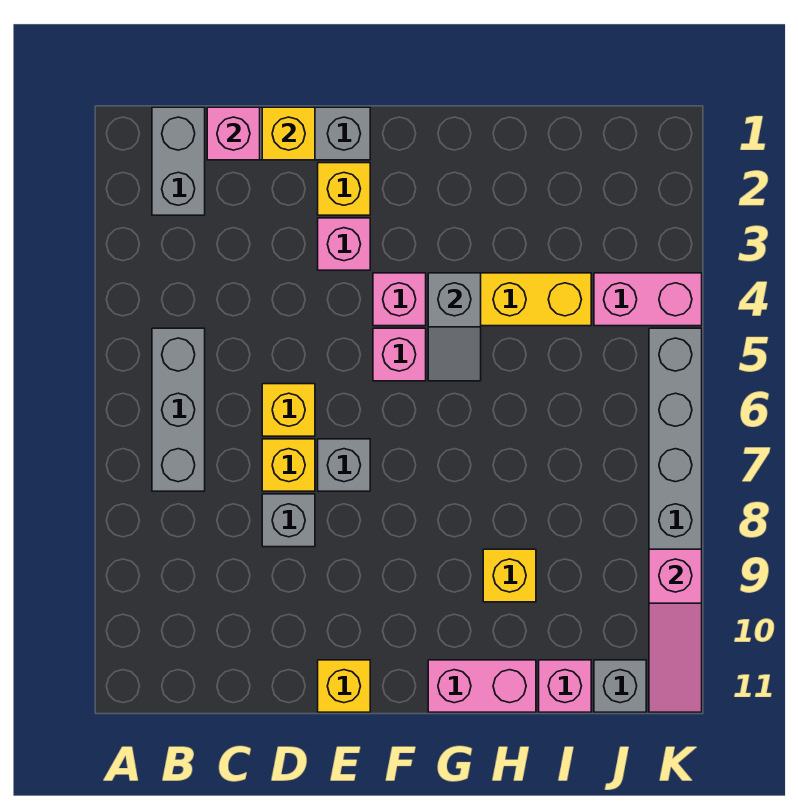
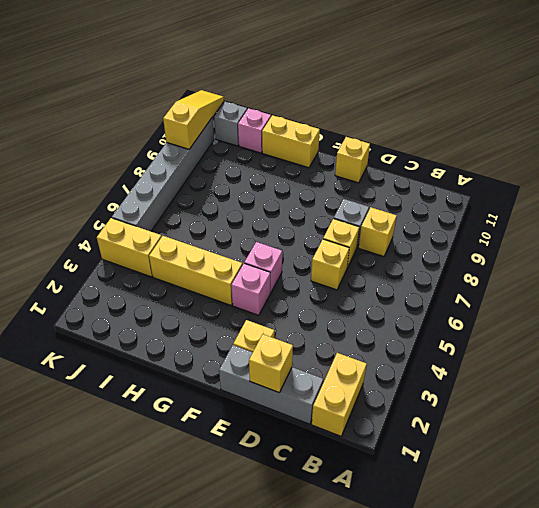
grey brick B1:B2 level 1 -> yellow brick B1:B2 level 1
grey brick B5:B7 level 1 -> none
pink brick C1 level 2 -> none
pink brick E3 level 1 -> none
grey brick E7 level 1 -> none
grey slope G4:G5 level 2 top 4 -> none
pink brick G11:H11 level 1 -> yellow brick G11:H11 level 1
yellow brick H9 level 1 -> yellow brick C8 level 1
pink brick J4:K4 level 1 -> yellow brick J4:K4 level 1
pink slope K9:K11 level 2 top 9 -> yellow slope K9:K11 level 2 top 9

